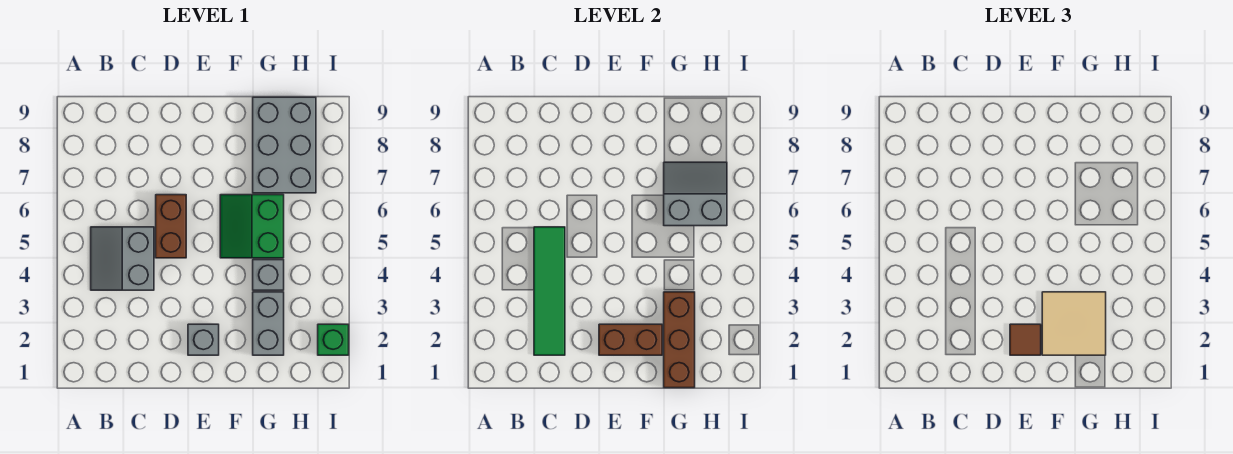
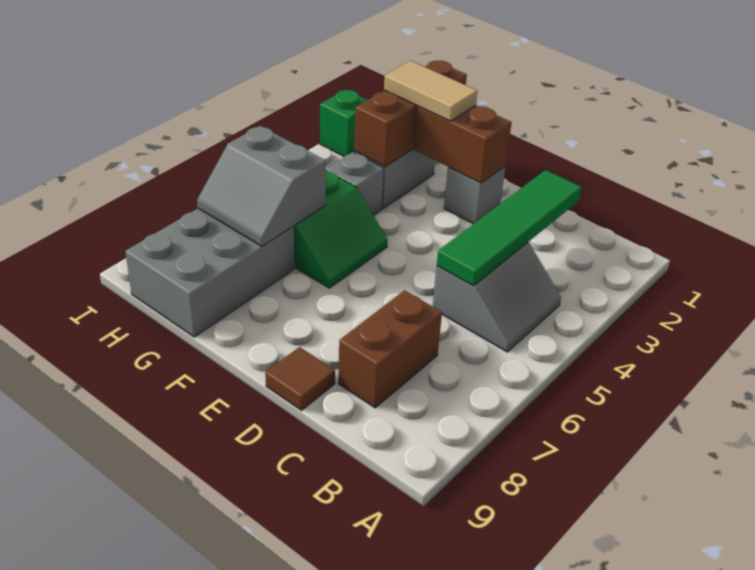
brown brick D5:D6 level 1 -> brown brick C7:C8 level 1
brown tile E2 level 3 -> brown tile D9 level 1
tan tile F2:G3 level 3 -> tan tile F2:G2 level 3

